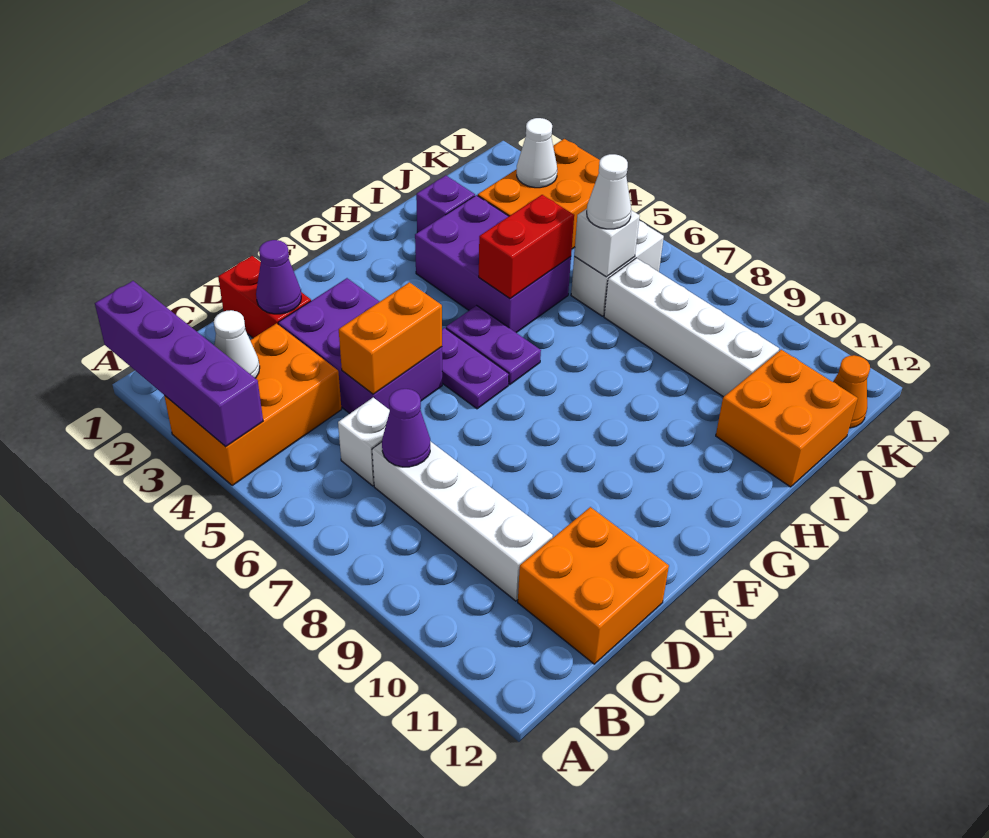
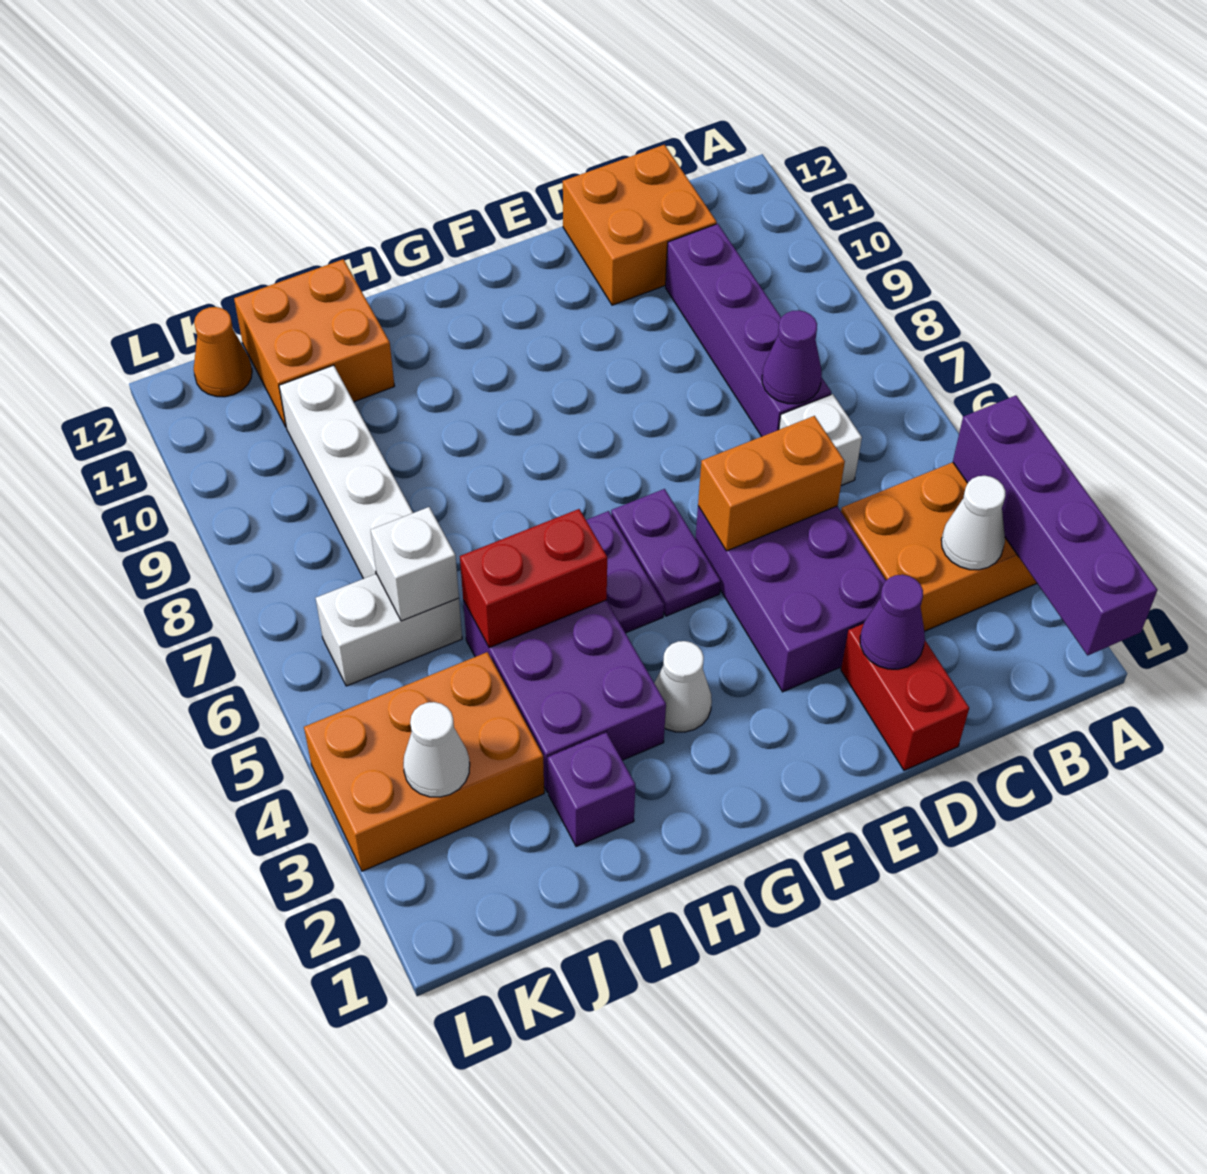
white brick C7:C10 level 1 -> purple brick C7:C10 level 1
white cone J6 level 3 -> white cone G3 level 1

